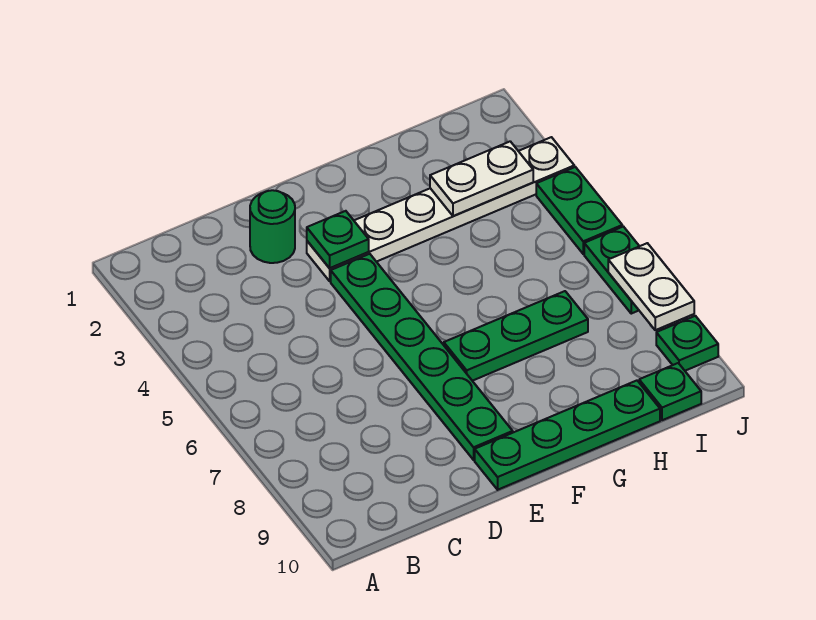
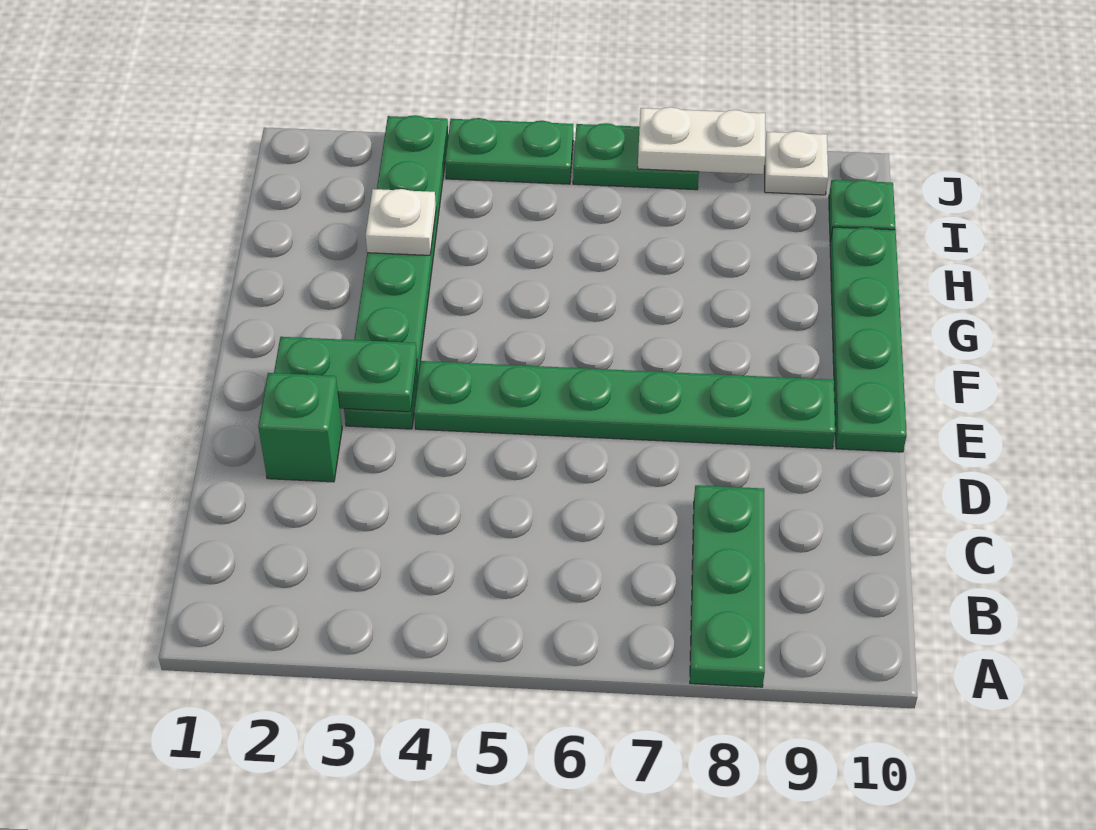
green round brick D2 level 1 -> green brick D2 level 1
white plate E3:J3 level 1 -> green plate E3:J3 level 1
green plate E3 level 2 -> green plate E2:E3 level 2
green plate F7:H7 level 1 -> green plate A8:C8 level 1
white plate H3:I3 level 2 -> white plate H3 level 2
green plate J9 level 1 -> white plate J9 level 1

